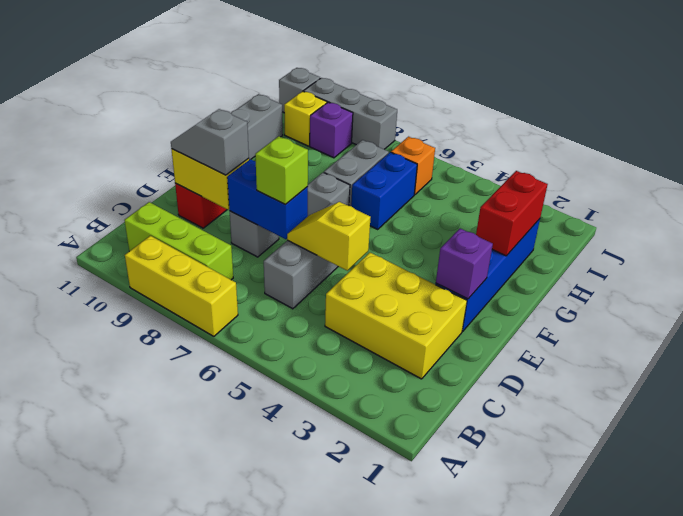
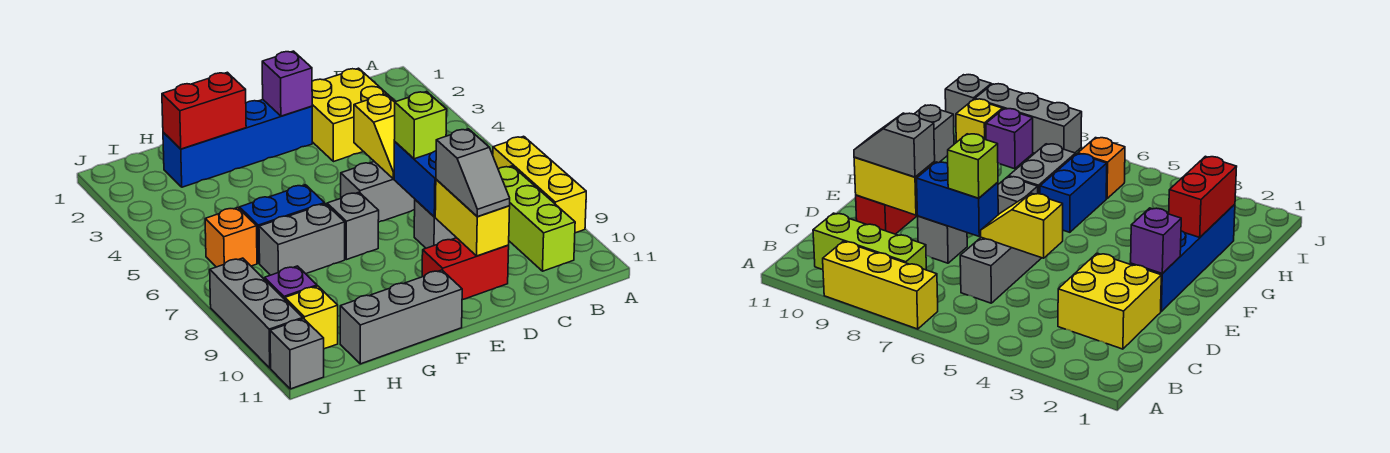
yellow brick C2:D4 level 1 -> yellow brick C2:D3 level 1

